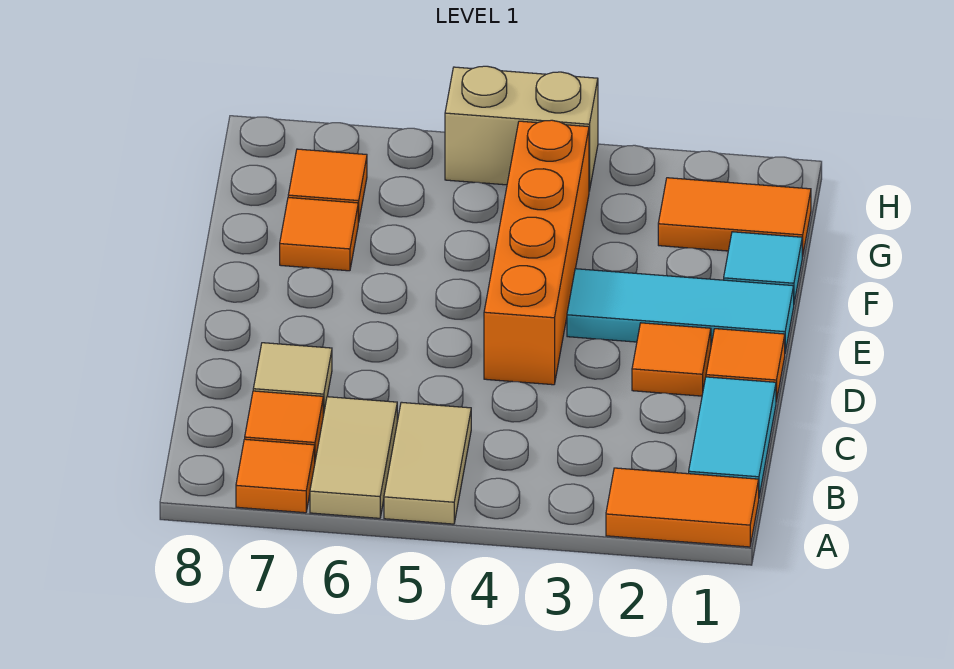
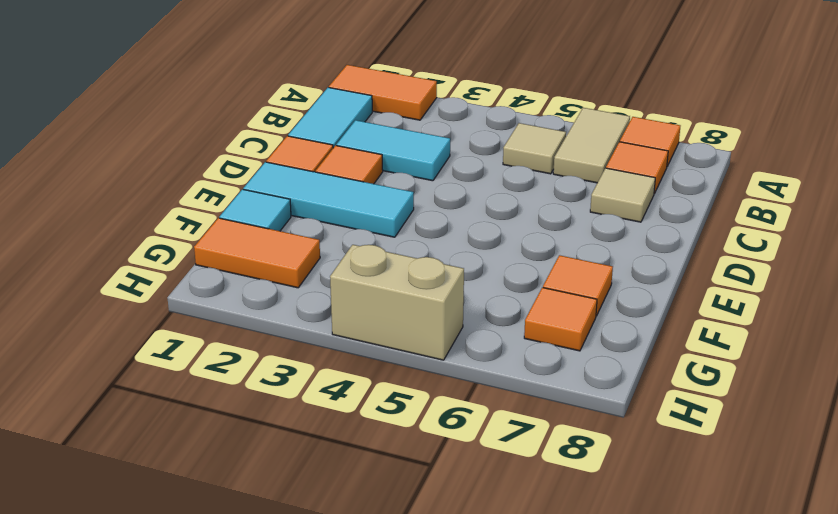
tan tile A5:B5 level 1 -> tan tile B5 level 1
none -> cyan tile C2:C3 level 1
orange brick D4:G4 level 1 -> none

